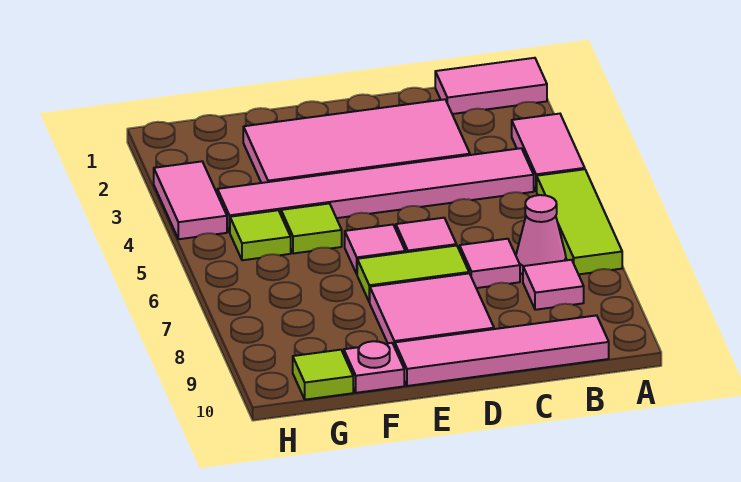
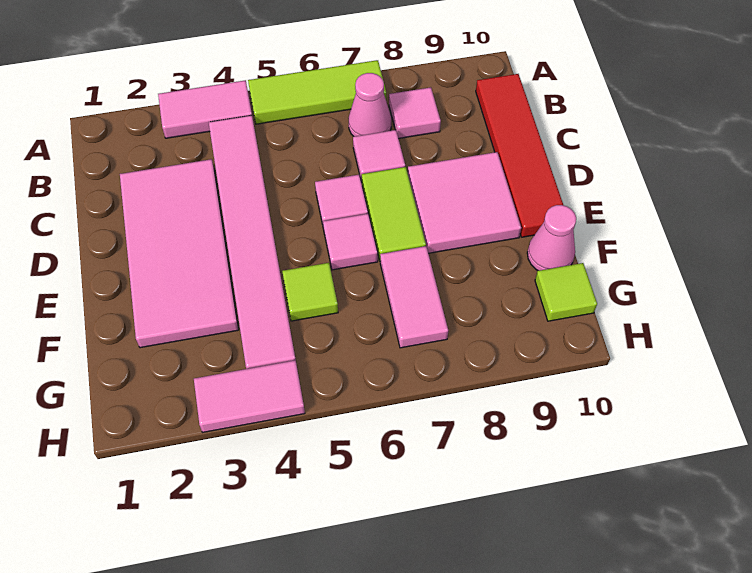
pink tile A1:B1 level 1 -> pink tile F7:G7 level 1
pink tile B10:E10 level 1 -> red tile B10:E10 level 1
pink plate F10 level 1 -> pink cone F10 level 1
lime tile G5 level 1 -> none

